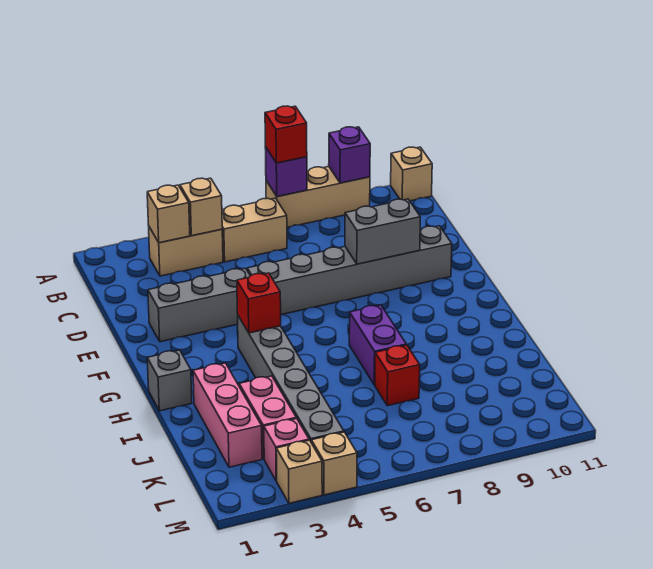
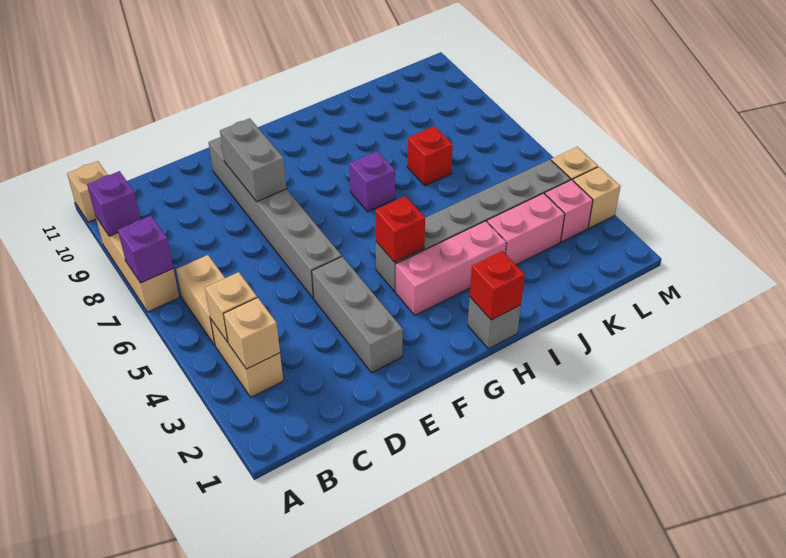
red brick A7 level 3 -> red brick H1 level 2
purple brick H7:I7 level 1 -> purple brick H7 level 1
pink brick I2:K2 level 1 -> pink brick G3:I3 level 1

